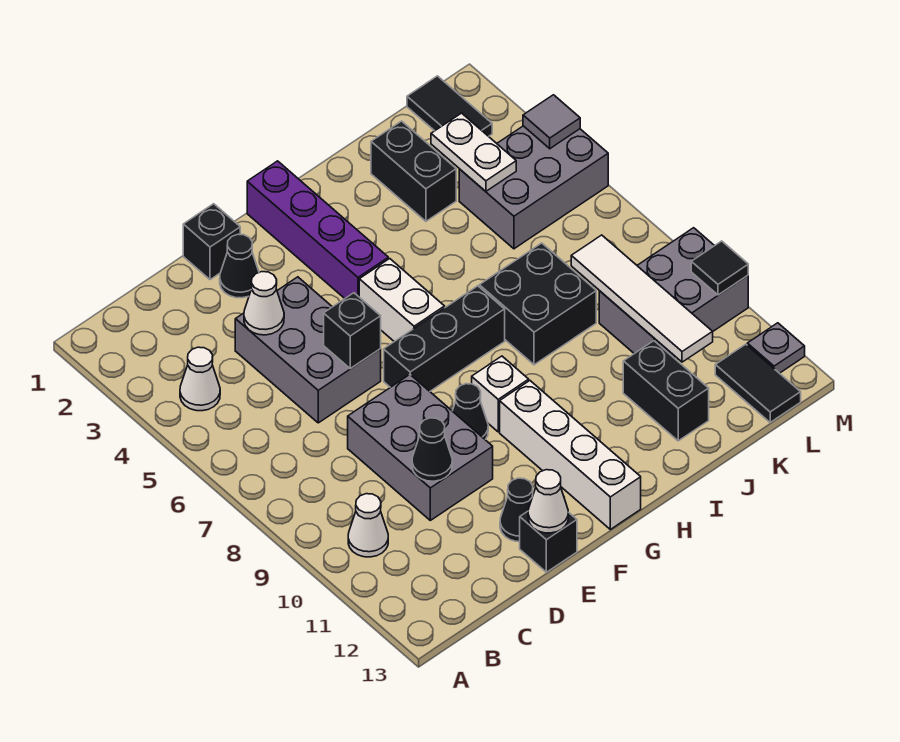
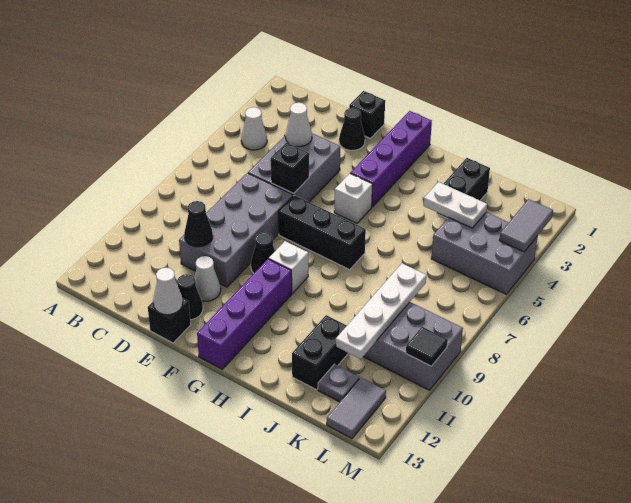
white cone B10 level 1 -> white cone E11 level 1
grey brick D8:E10 level 1 -> grey brick D7:E10 level 1
white brick G5:G6 level 1 -> white brick G5 level 1
white brick G10:G13 level 1 -> purple brick G10:G13 level 1
black brick I7:J8 level 1 -> none
white plate K3:K4 level 2 -> white plate J4:K4 level 2
white tile K8:K11 level 2 -> white plate K8:K11 level 2
black tile L1:L2 level 1 -> none
black tile L12:L13 level 1 -> grey tile L12:L13 level 1
grey tile M4 level 2 -> grey tile M3:M4 level 2
grey plate M12 level 1 -> grey plate K12 level 1

